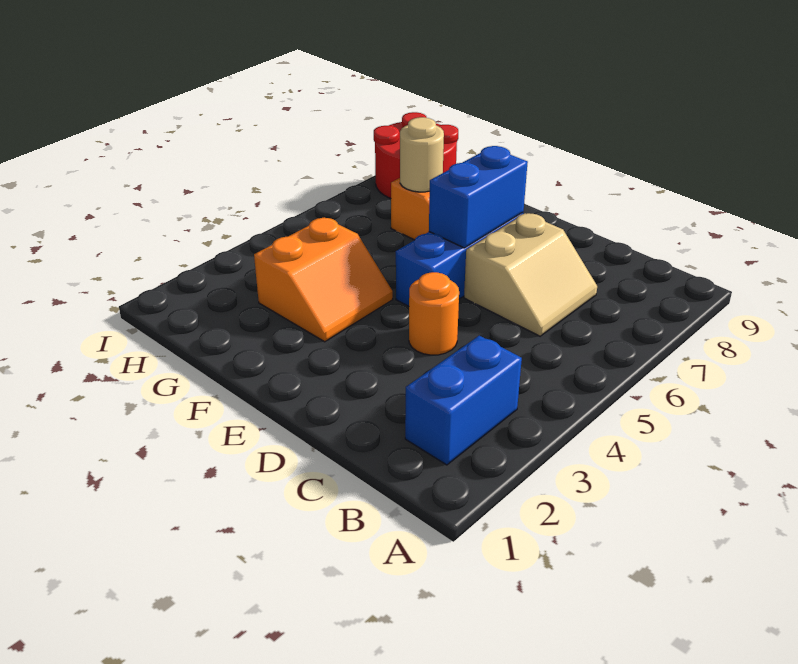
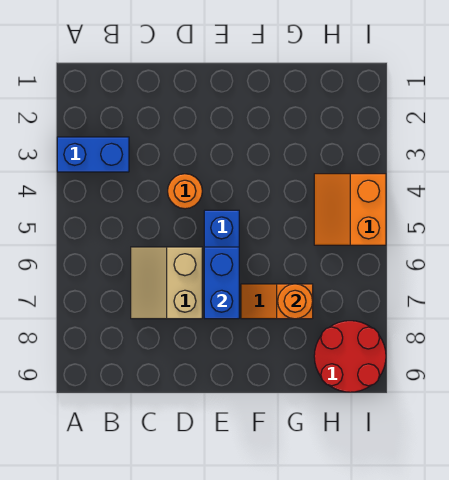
blue brick B2:B3 level 1 -> blue brick A3:B3 level 1
orange slope F3:G4 level 1 top G -> orange slope H4:I5 level 1 top I
tan round brick G7 level 2 -> orange round brick G7 level 2

